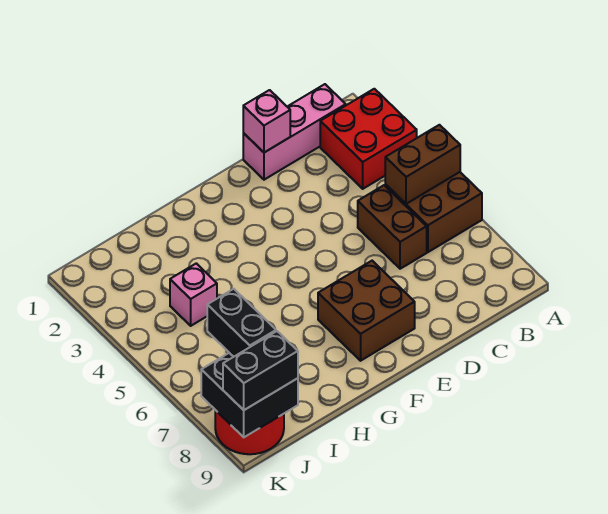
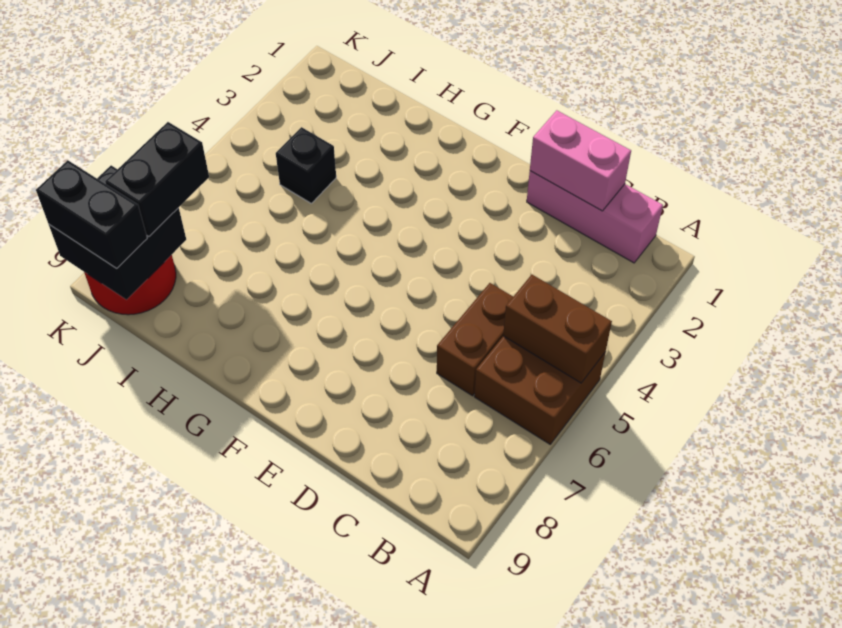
red brick A2:B3 level 1 -> none
pink brick D1 level 2 -> pink brick C1:D1 level 2
brown brick E7:F8 level 1 -> none
pink brick I4 level 1 -> black brick I4 level 1

